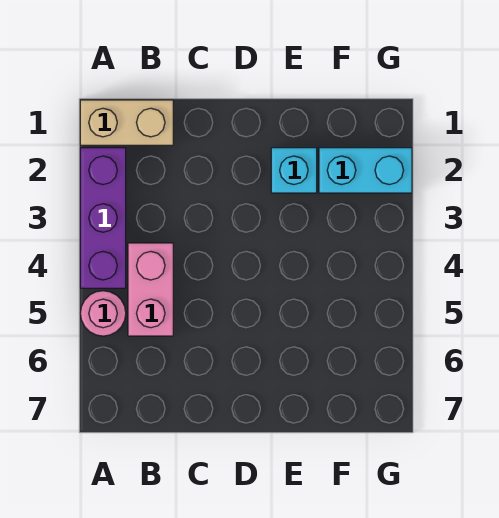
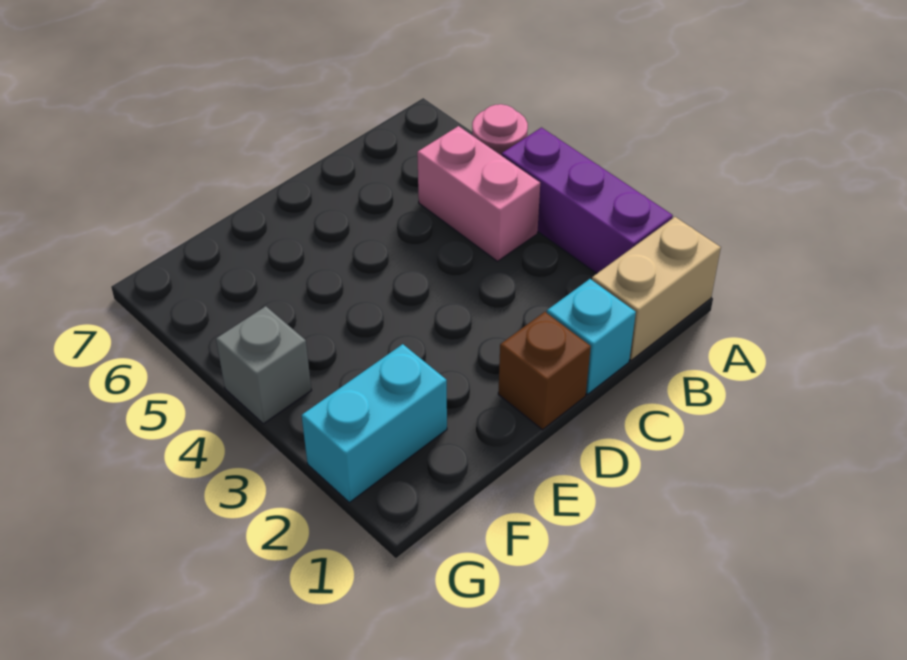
none -> brown brick D1 level 1
cyan brick E2 level 1 -> cyan brick C1 level 1
none -> grey brick G4 level 1

